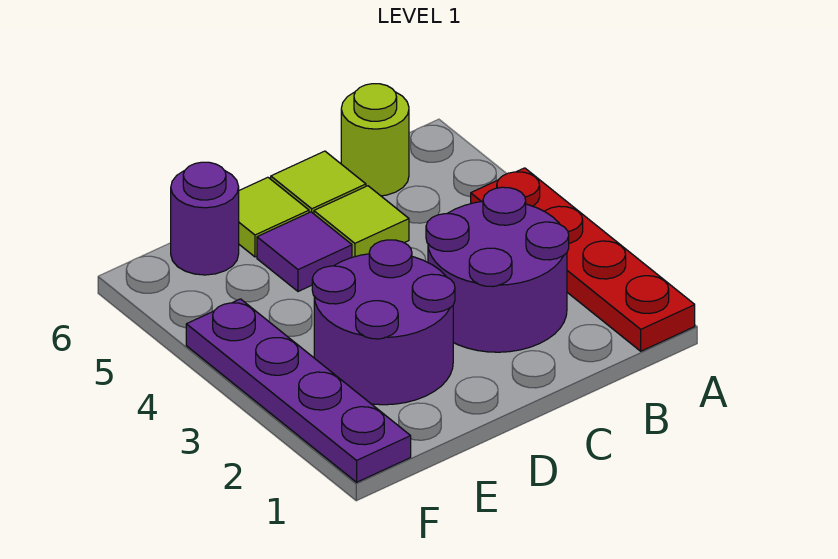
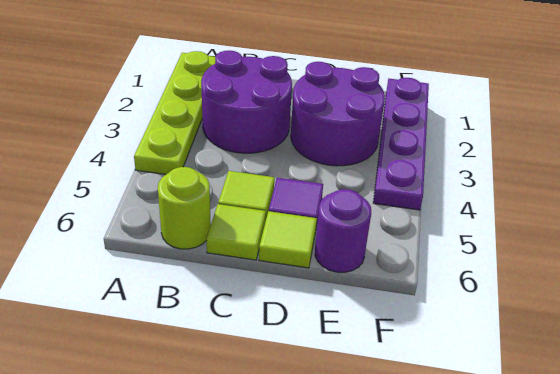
red plate A1:A4 level 1 -> lime plate A1:A4 level 1

